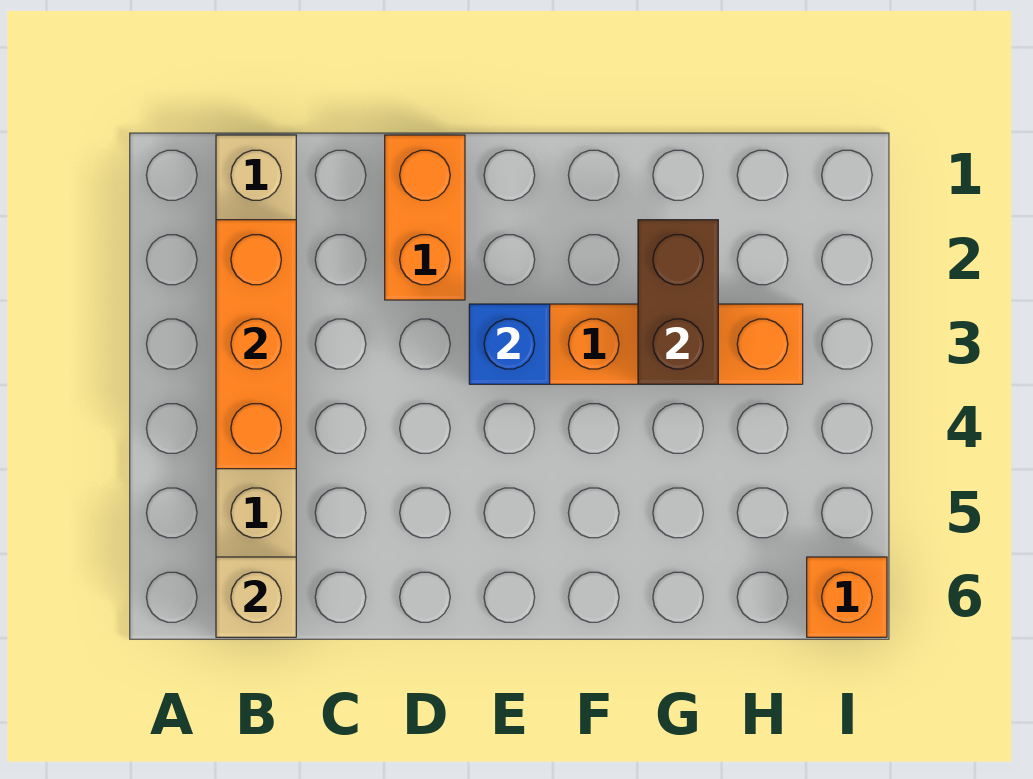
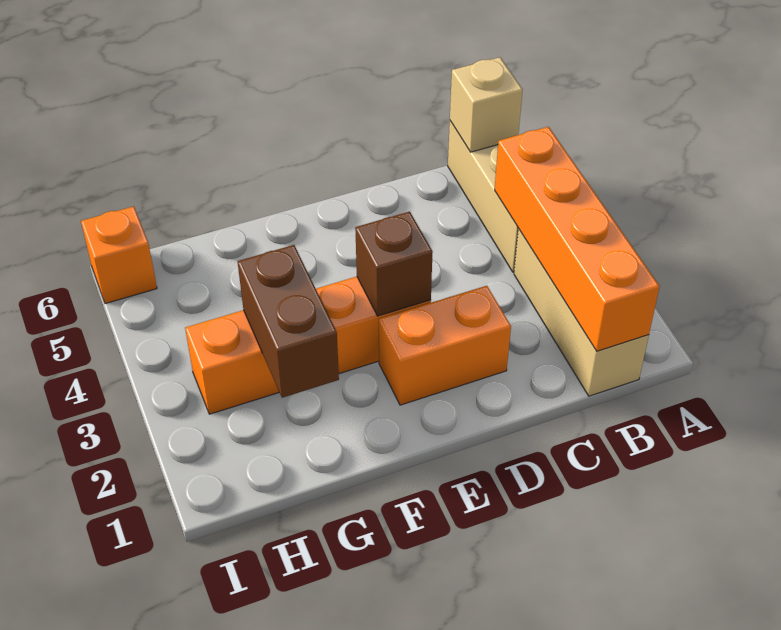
orange brick B2:B4 level 2 -> orange brick B1:B4 level 2
orange brick D1:D2 level 1 -> orange brick D2:E2 level 1
blue brick E3 level 2 -> brown brick E3 level 2

